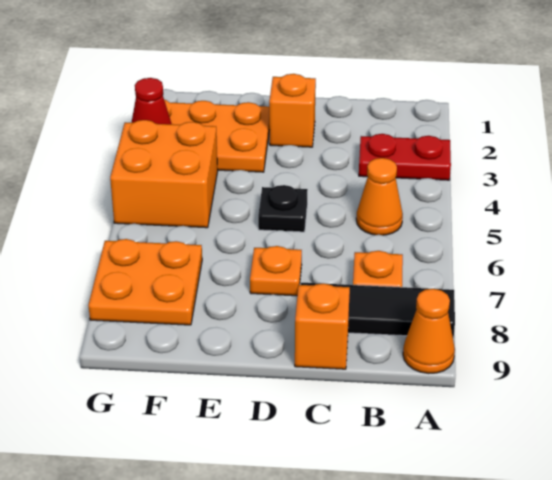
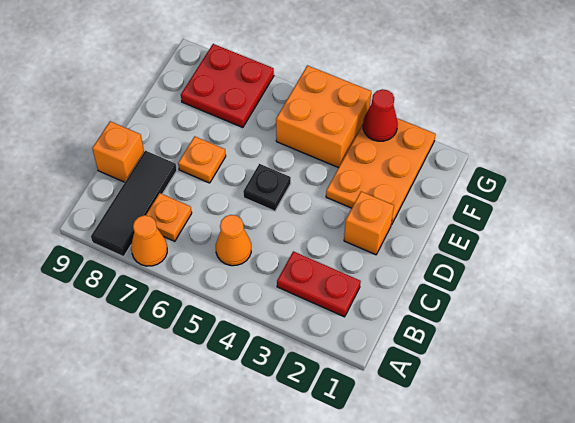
red plate A3:B3 level 1 -> red plate B2:B3 level 1
orange cone A9 level 1 -> orange cone A7 level 1
orange plate F7:G8 level 1 -> red plate F7:G8 level 1

